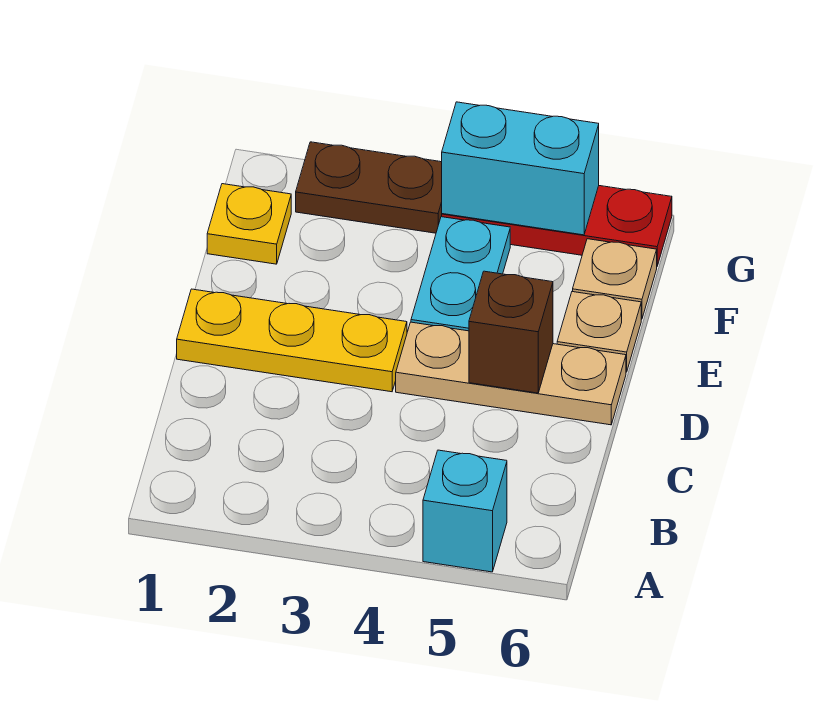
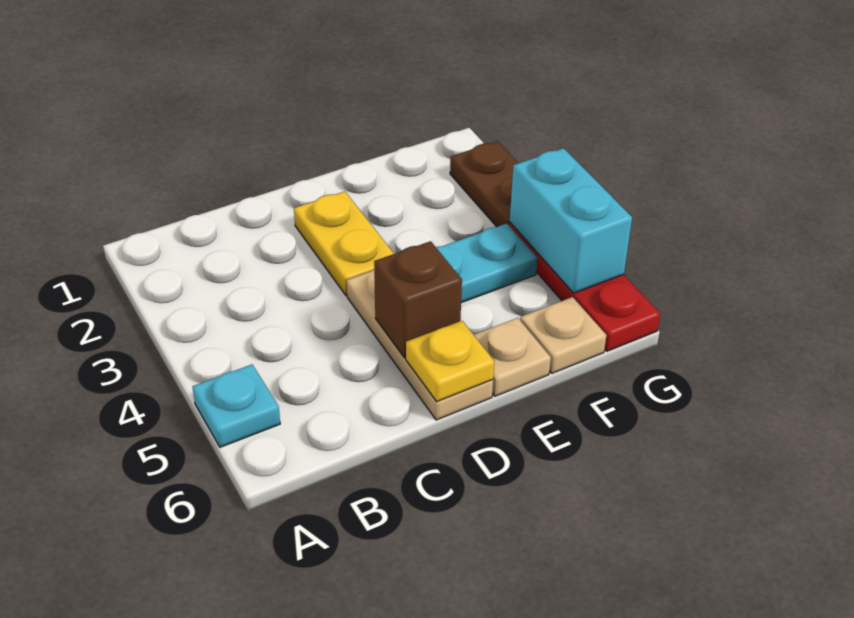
cyan brick A5 level 1 -> cyan plate A5 level 1
yellow plate D1:D3 level 1 -> yellow plate D2:D3 level 1
yellow plate F1 level 1 -> yellow plate D6 level 2

